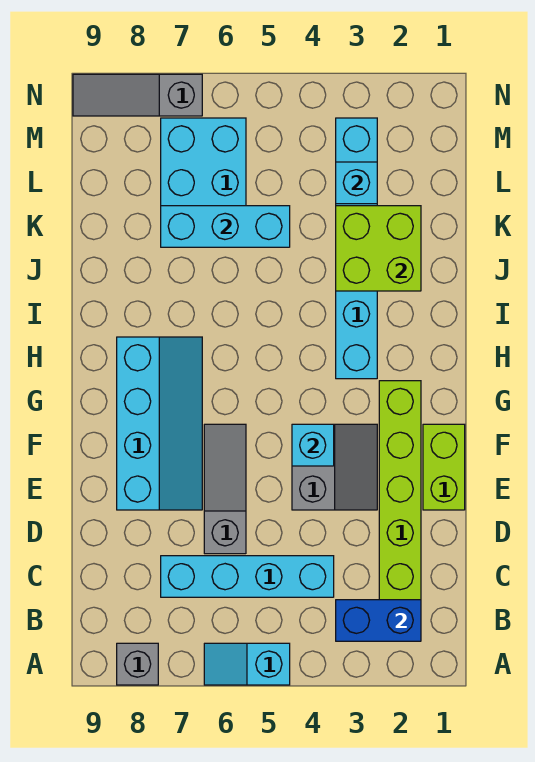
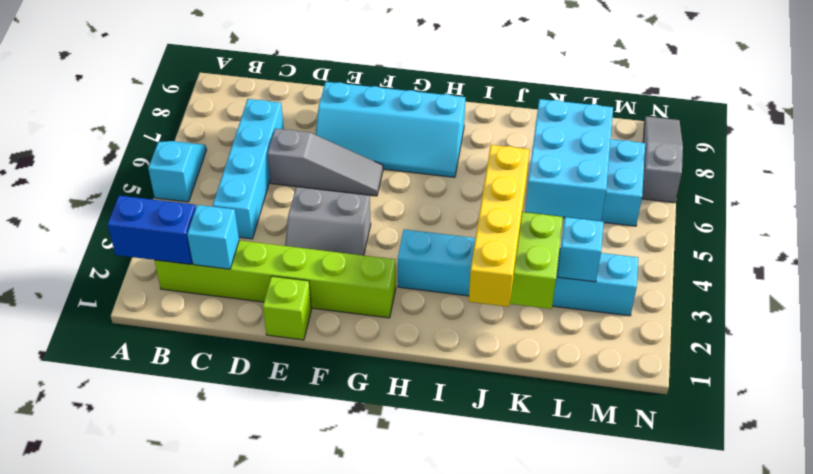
grey brick A8 level 1 -> none
blue brick B2:B3 level 2 -> blue brick A2:B2 level 2
lime brick E1:F1 level 1 -> lime brick E1 level 1
cyan brick F4 level 2 -> cyan brick C2 level 2
none -> yellow brick J1:J4 level 3
cyan brick K5:K7 level 2 -> cyan brick K5:L7 level 2

